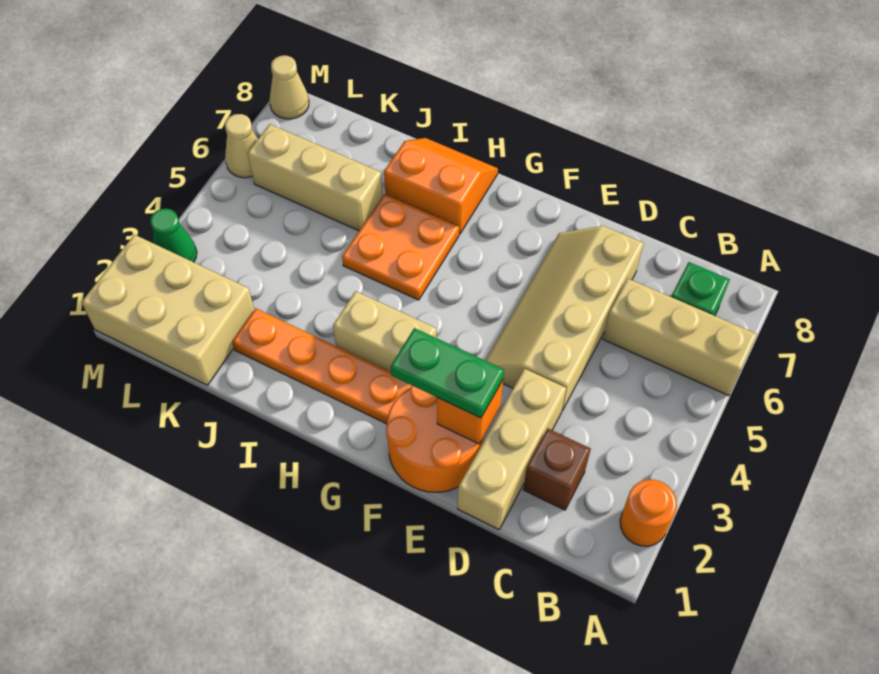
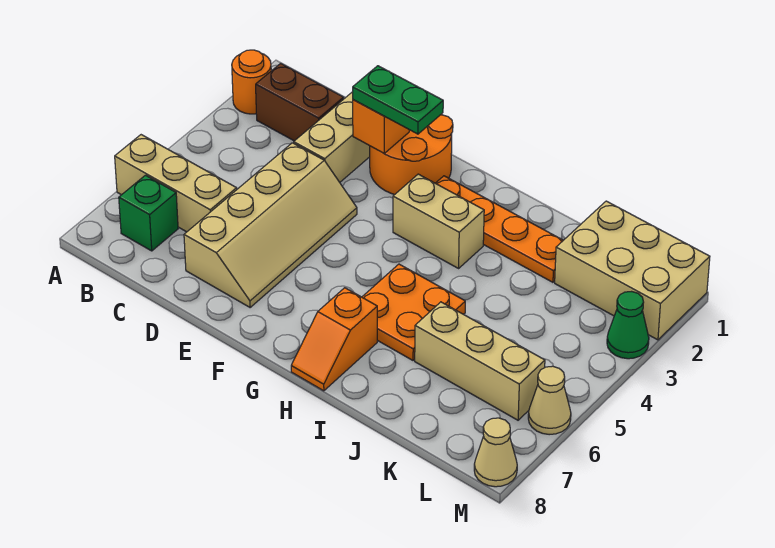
brown brick C2 level 1 -> brown brick B2:C2 level 1
orange slope H7:I8 level 1 top 7 -> orange slope H7:H8 level 1 top 7

